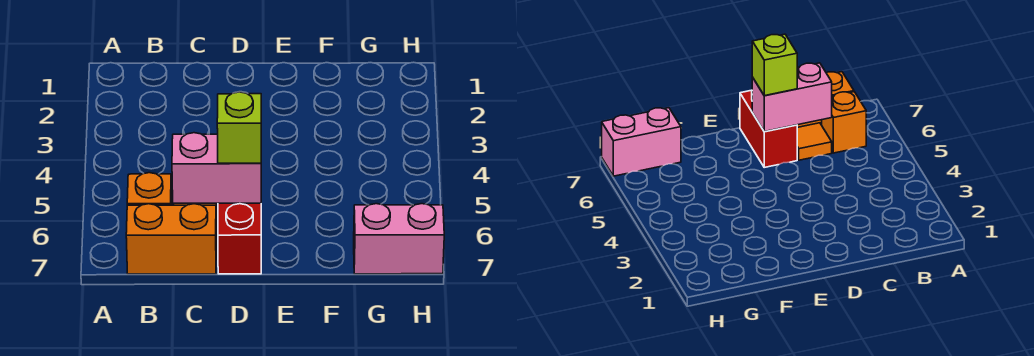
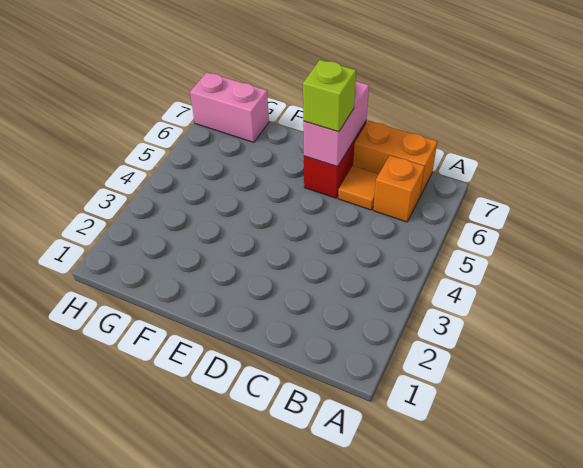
pink brick C6:D6 level 2 -> pink brick D6:D7 level 2

